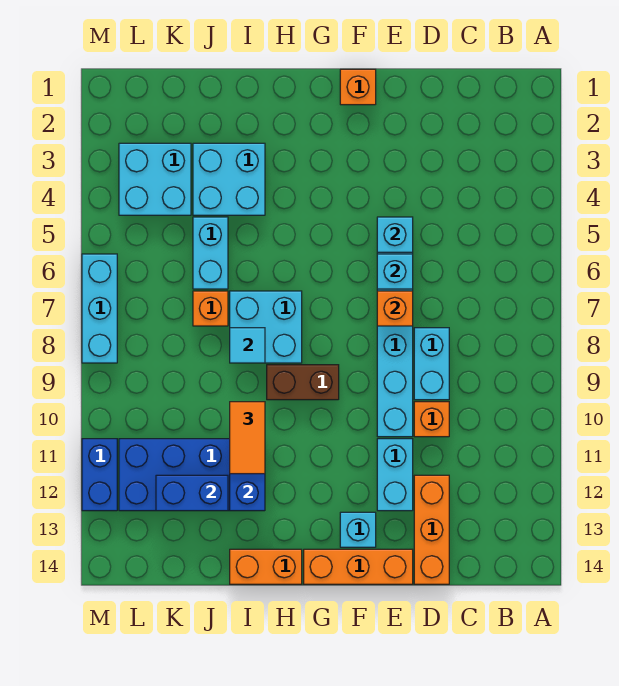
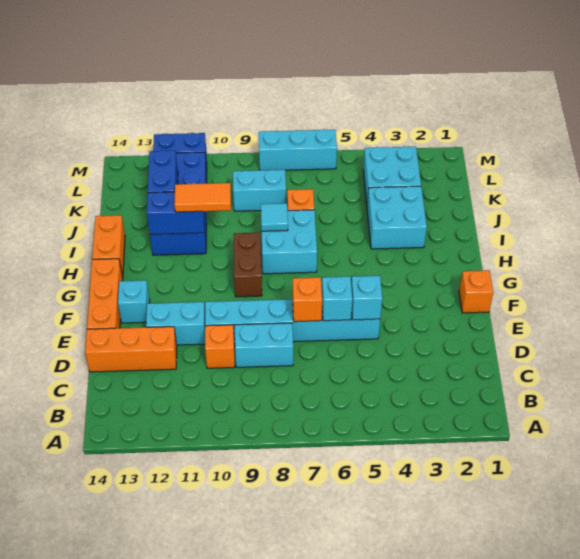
cyan brick J5:J6 level 1 -> cyan brick K8:K9 level 1

